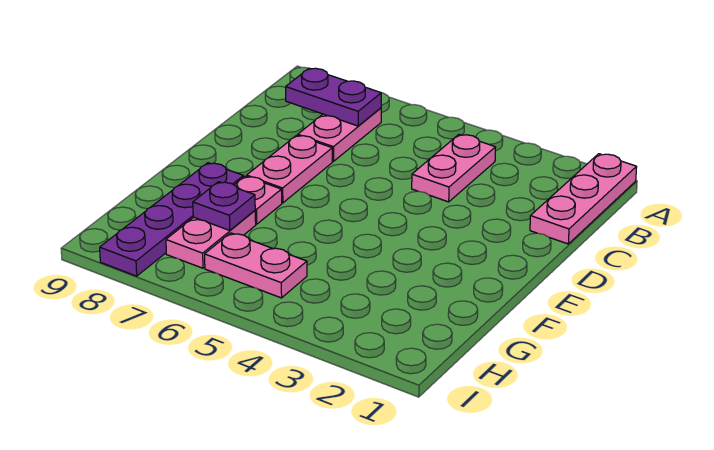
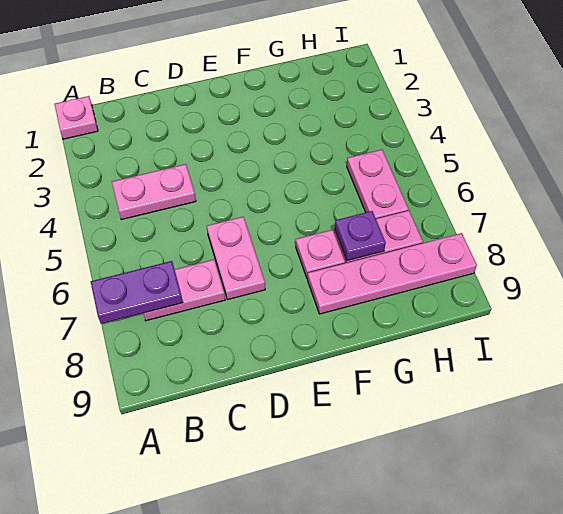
pink plate A1:C1 level 1 -> pink plate A1 level 1
purple plate B7:B8 level 2 -> purple plate A7:B7 level 2
pink plate D7:E7 level 1 -> pink plate D6:D7 level 1
purple plate F8:I8 level 1 -> pink plate F8:I8 level 1

